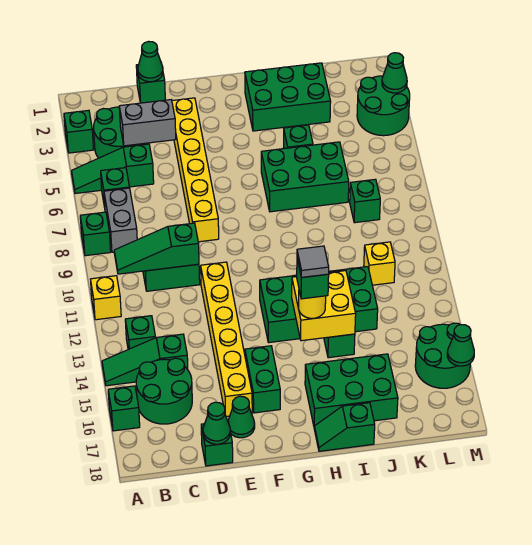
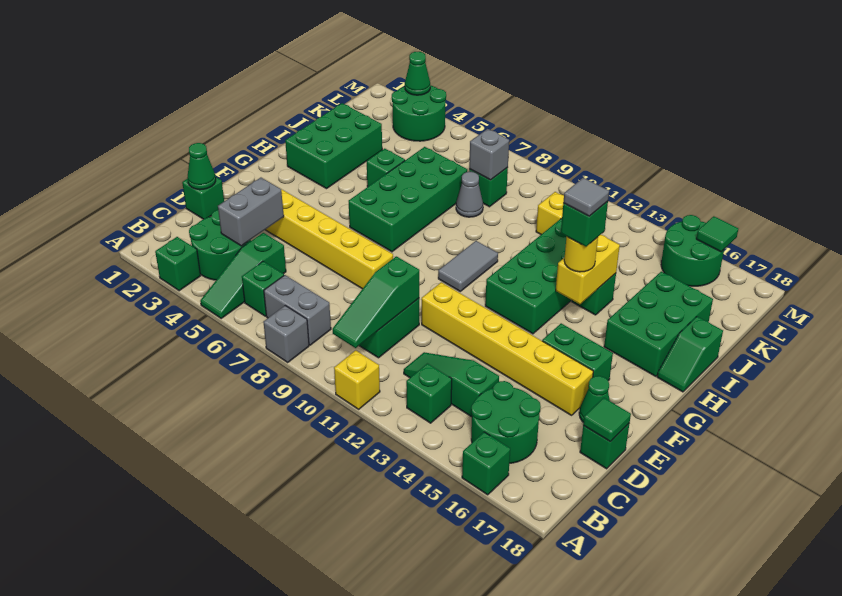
green brick A8 level 1 -> grey brick A8 level 1
green slope A14:C14 level 1 top C -> green slope C12:C14 level 1 top 14
green cone D18 level 2 -> green tile D18 level 2
none -> grey tile G10:H10 level 1
green brick H6:J7 level 1 -> green brick G6:J7 level 1
yellow brick H13:I14 level 2 -> yellow brick H14:I14 level 2
none -> grey cone J8 level 1
none -> grey brick K8 level 2
green cone M16 level 2 -> green tile M16 level 2

